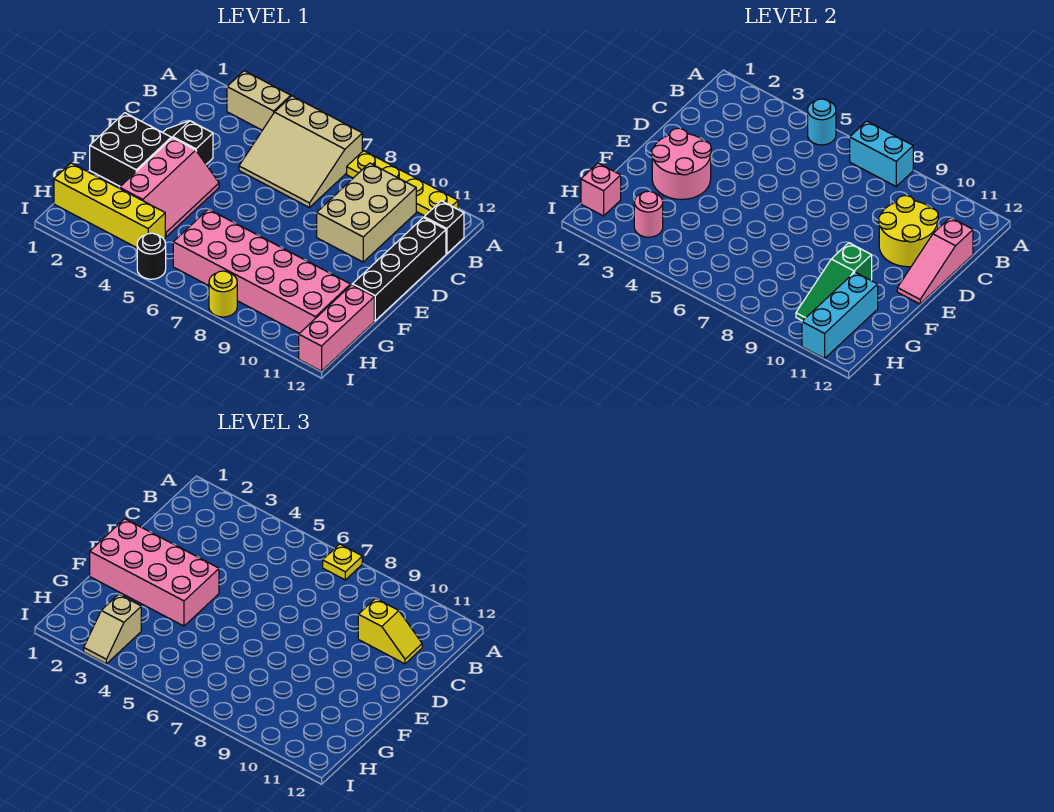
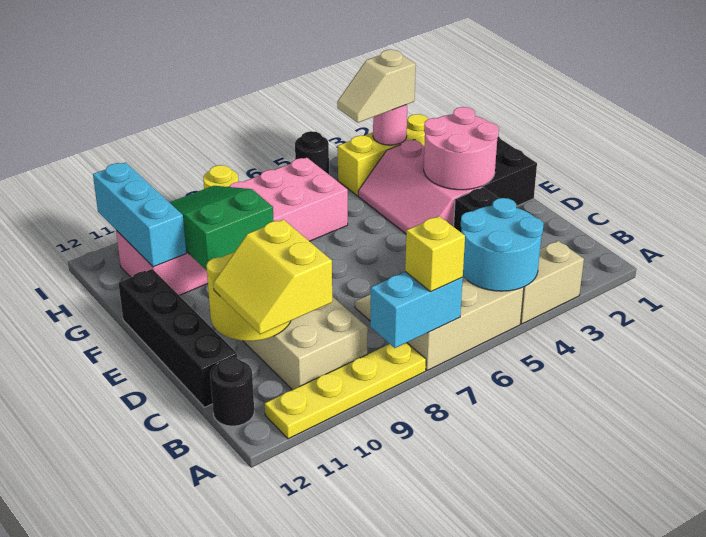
cyan round brick A5 level 2 -> cyan round brick A4:B5 level 2
yellow plate A7 level 3 -> yellow brick A7 level 3
black brick B12 level 1 -> black round brick B12 level 1
yellow slope C10:C11 level 3 top 10 -> yellow slope B10:C11 level 3 top 10
pink slope C12:E12 level 2 top C -> none
pink brick E1:F4 level 3 -> none
green slope F10:H10 level 2 top F -> green slope F9:H10 level 2 top F
pink brick G12:I12 level 1 -> none
yellow brick H1:H4 level 1 -> yellow brick H2:H4 level 1
pink brick H1 level 2 -> none
tan slope H3:I3 level 3 top H -> tan slope H3:H4 level 3 top 3

